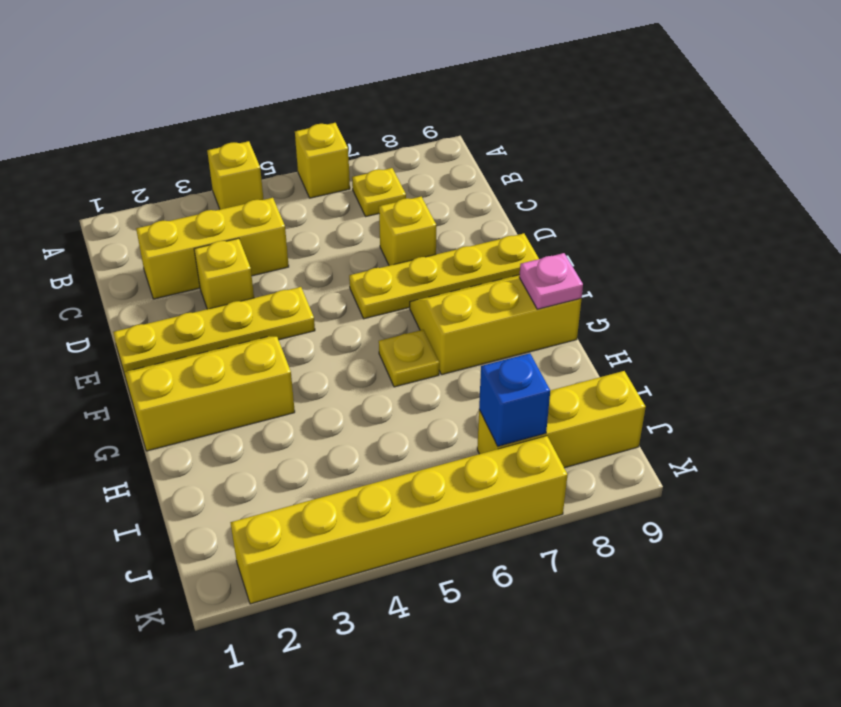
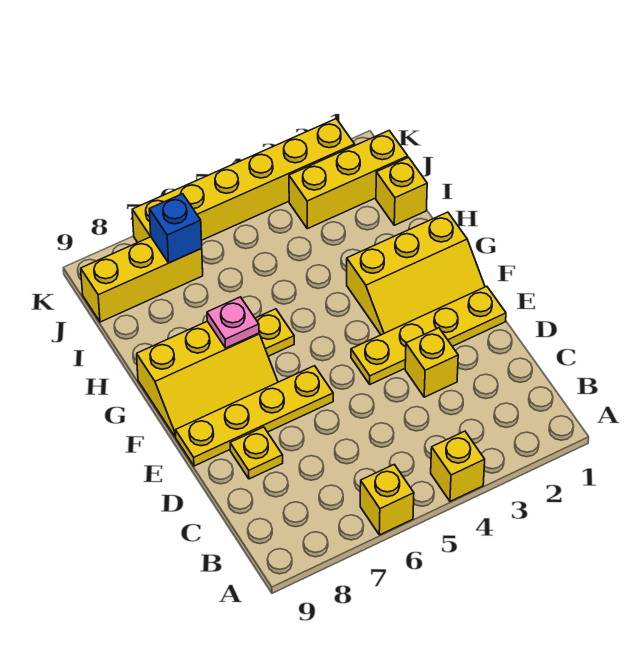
yellow plate B7 level 1 -> yellow plate D8 level 1
yellow brick C2:C4 level 1 -> yellow brick J1:J3 level 1
yellow brick D7 level 1 -> yellow brick I1 level 1
pink plate G9 level 2 -> pink plate G7 level 2

